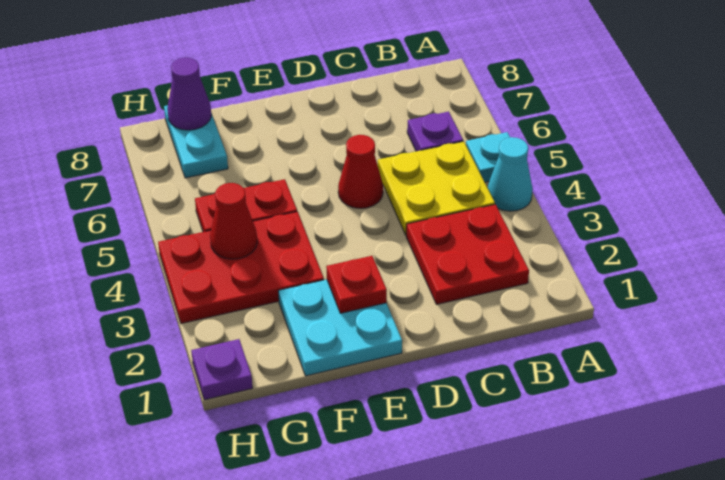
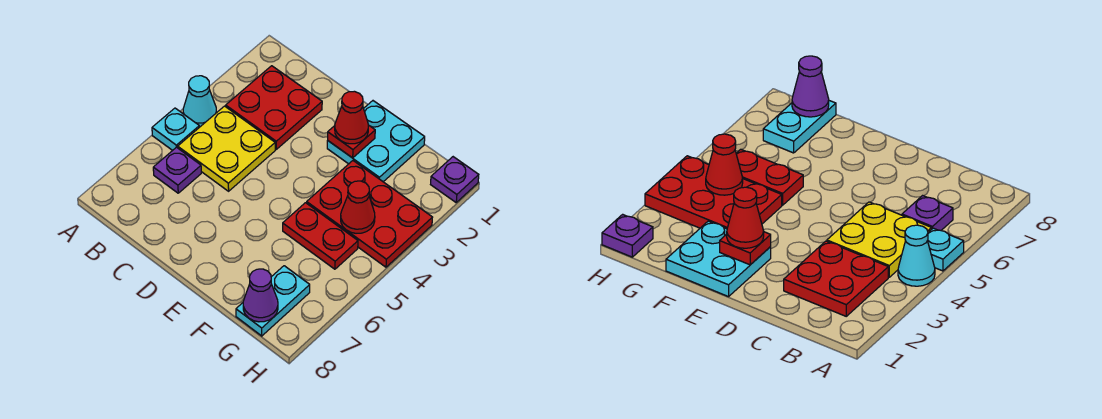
red cone D5 level 1 -> red cone E2 level 3

